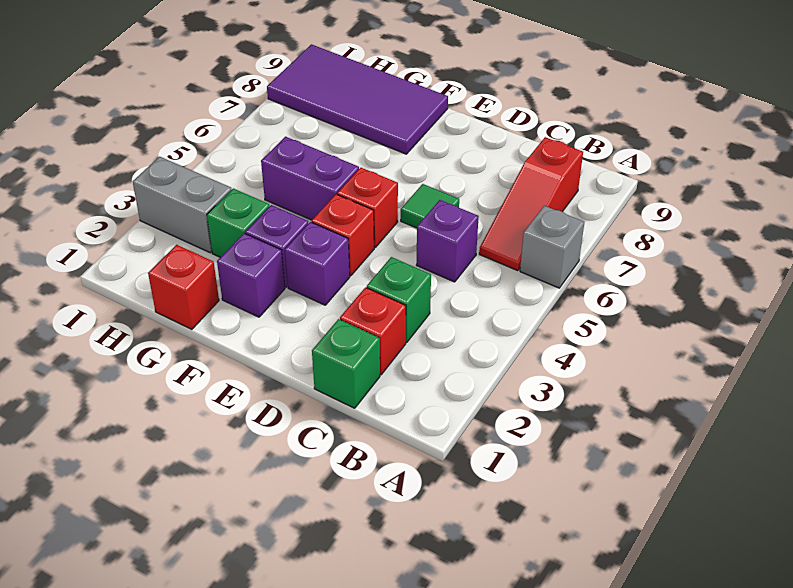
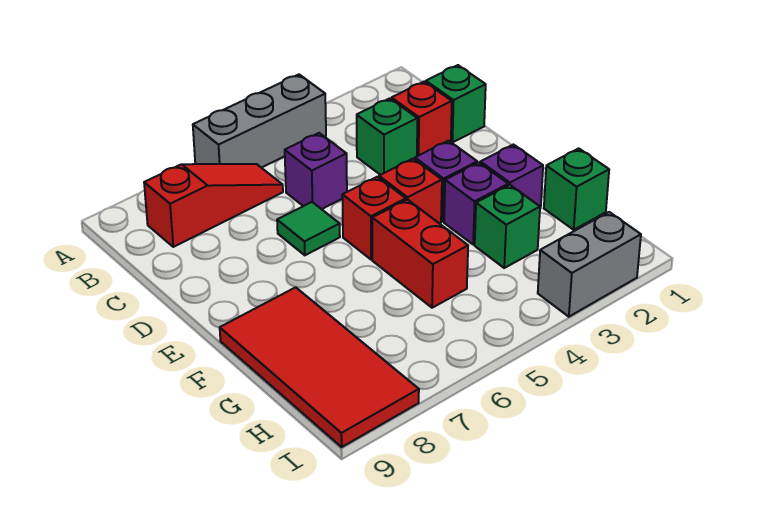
grey brick A6 level 1 -> grey brick A4:A6 level 1
purple brick F5:G5 level 1 -> red brick F5:G5 level 1
purple tile F8:I9 level 1 -> red tile F8:I9 level 1
red brick G1 level 1 -> green brick G1 level 1
grey brick H3:I3 level 1 -> grey brick I2:I3 level 1

